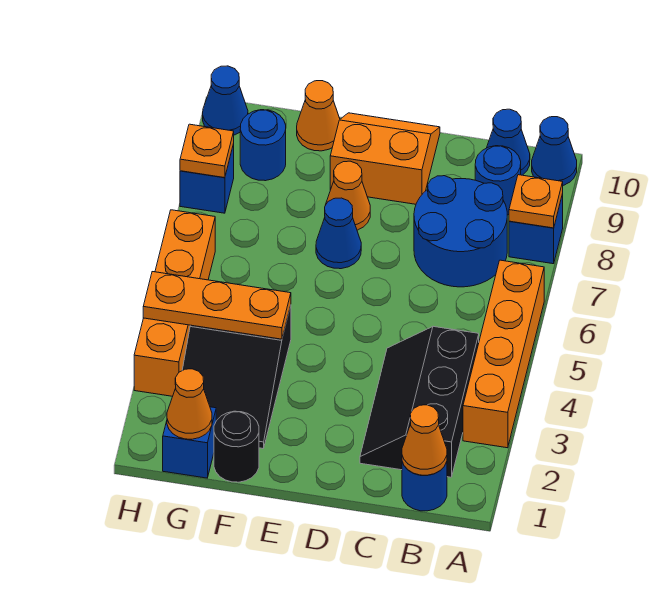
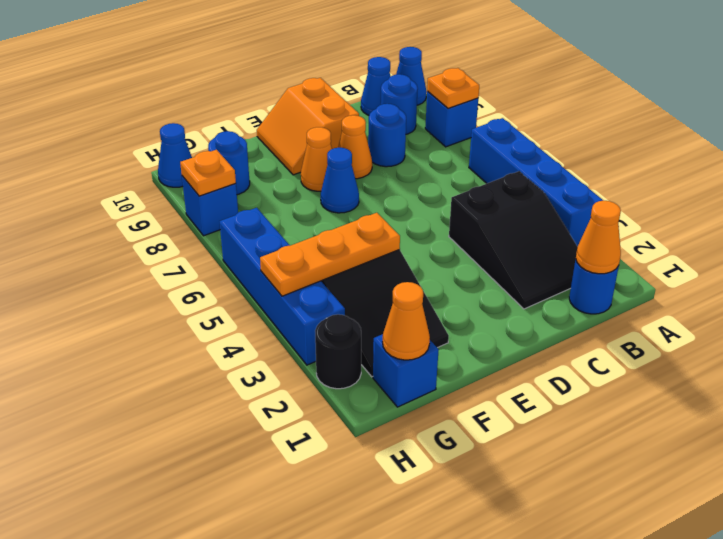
orange brick A3:A6 level 1 -> blue brick A3:A6 level 1
black slope B2:C4 level 1 top B -> black slope B2:C4 level 1 top 4
blue round brick B7:C8 level 1 -> blue round brick C8 level 1
orange slope D9:E10 level 1 top 9 -> orange slope D9:E10 level 1 top D
black round brick F1 level 1 -> black round brick H2 level 1
orange cone F10 level 1 -> orange cone D8 level 1
orange brick H3:H6 level 1 -> blue brick H3:H6 level 1

